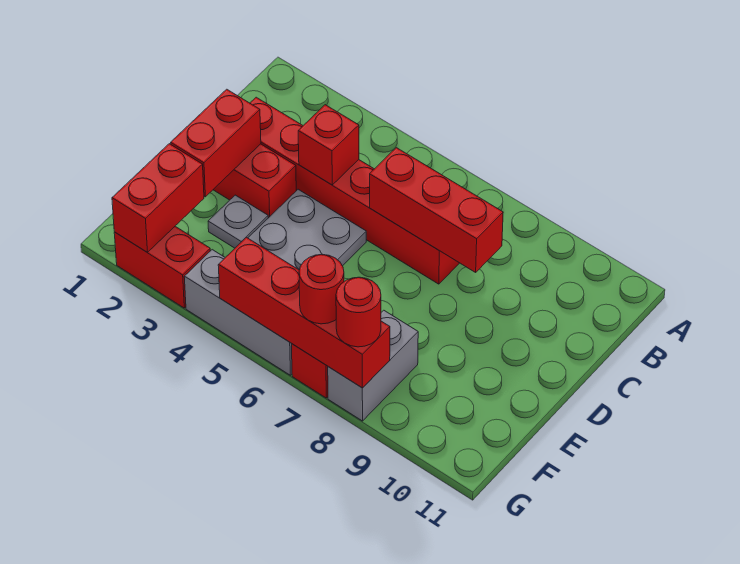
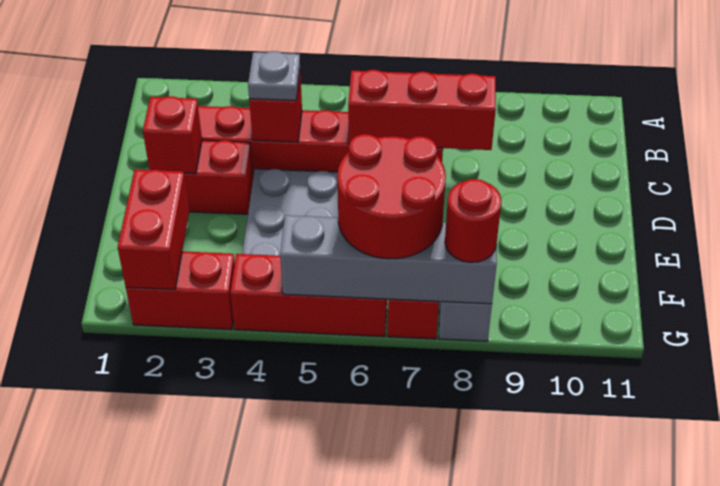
red brick D2:E2 level 2 -> red brick D2 level 2
grey plate E3 level 1 -> grey plate C4 level 3
grey brick G4:G6 level 1 -> red brick G4:G6 level 1
red brick G5:G8 level 2 -> grey brick G5:G8 level 2
red round brick G7 level 3 -> red round brick F6:G7 level 3

